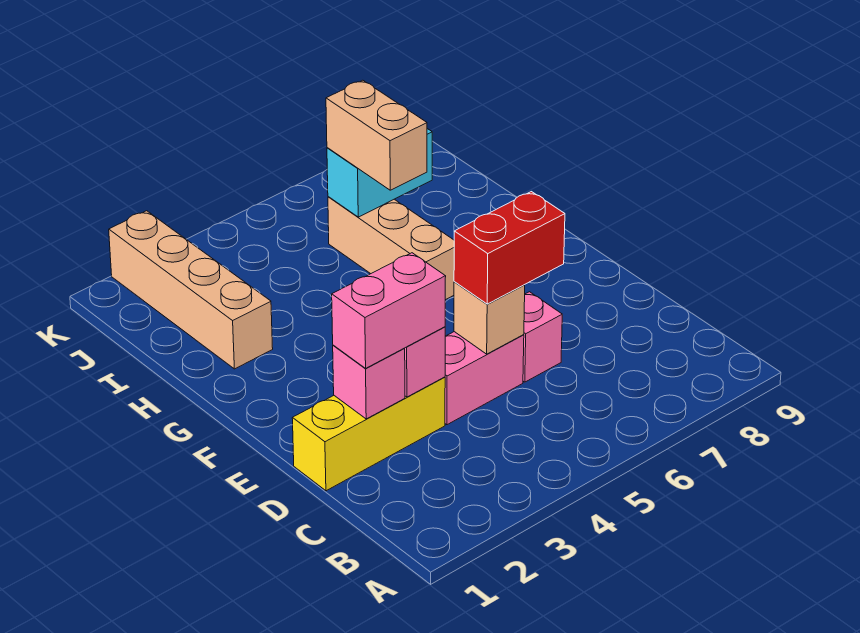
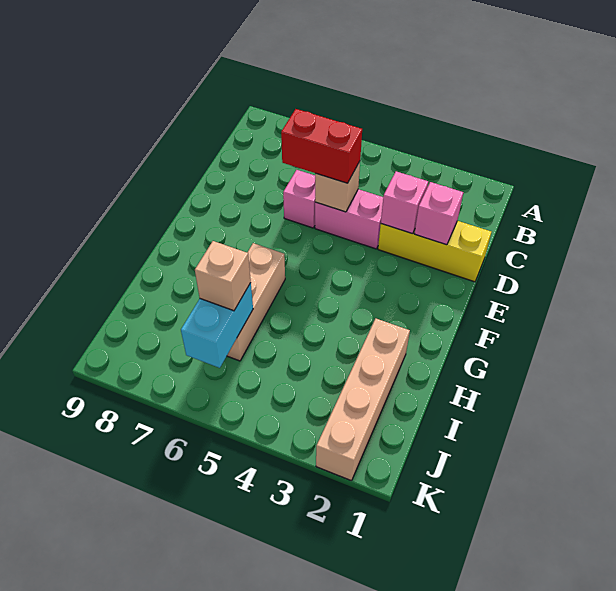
pink brick D2:D3 level 3 -> none
tan brick H6:I6 level 3 -> tan brick I6 level 3
cyan brick I6:I7 level 2 -> cyan brick I6:J6 level 2

